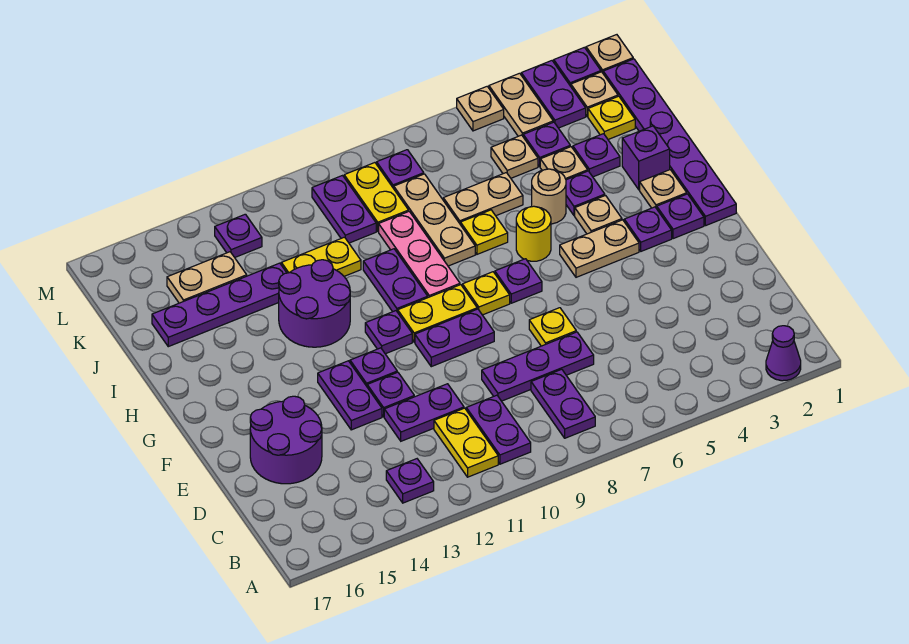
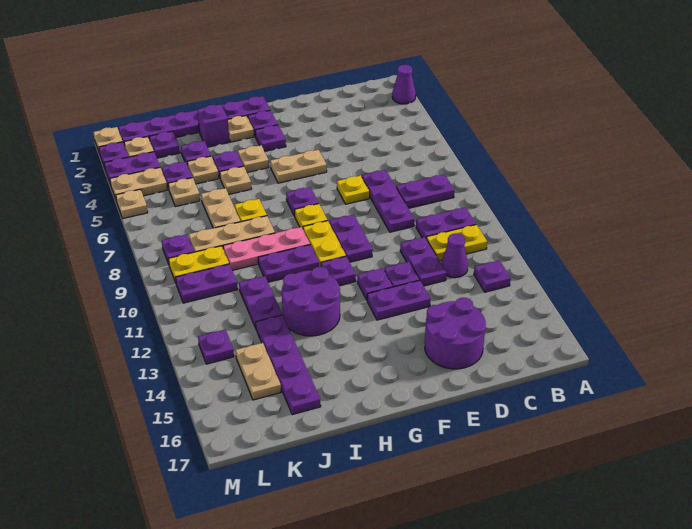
none -> purple cone C12 level 1
tan plate G4:G5 level 1 -> tan plate F5:G5 level 1
yellow round brick H6 level 1 -> none
tan round brick I5 level 1 -> tan plate I5 level 1
yellow plate J11:J12 level 1 -> purple plate J11:J12 level 1
yellow plate K2 level 1 -> purple plate K2 level 1

